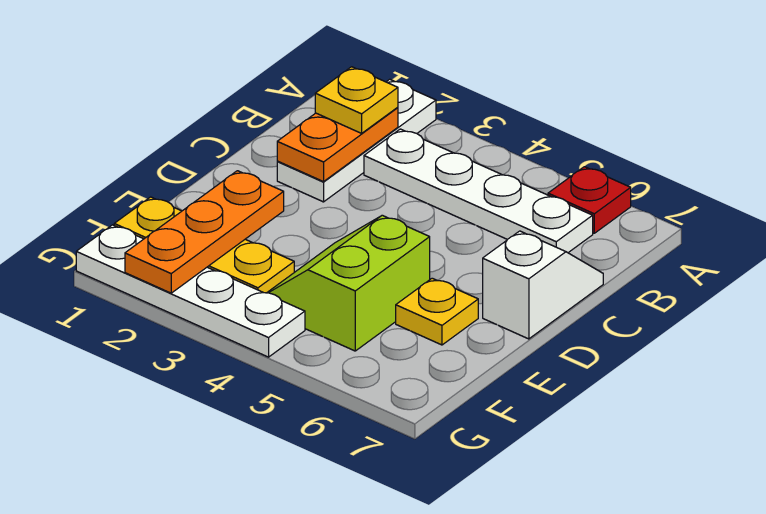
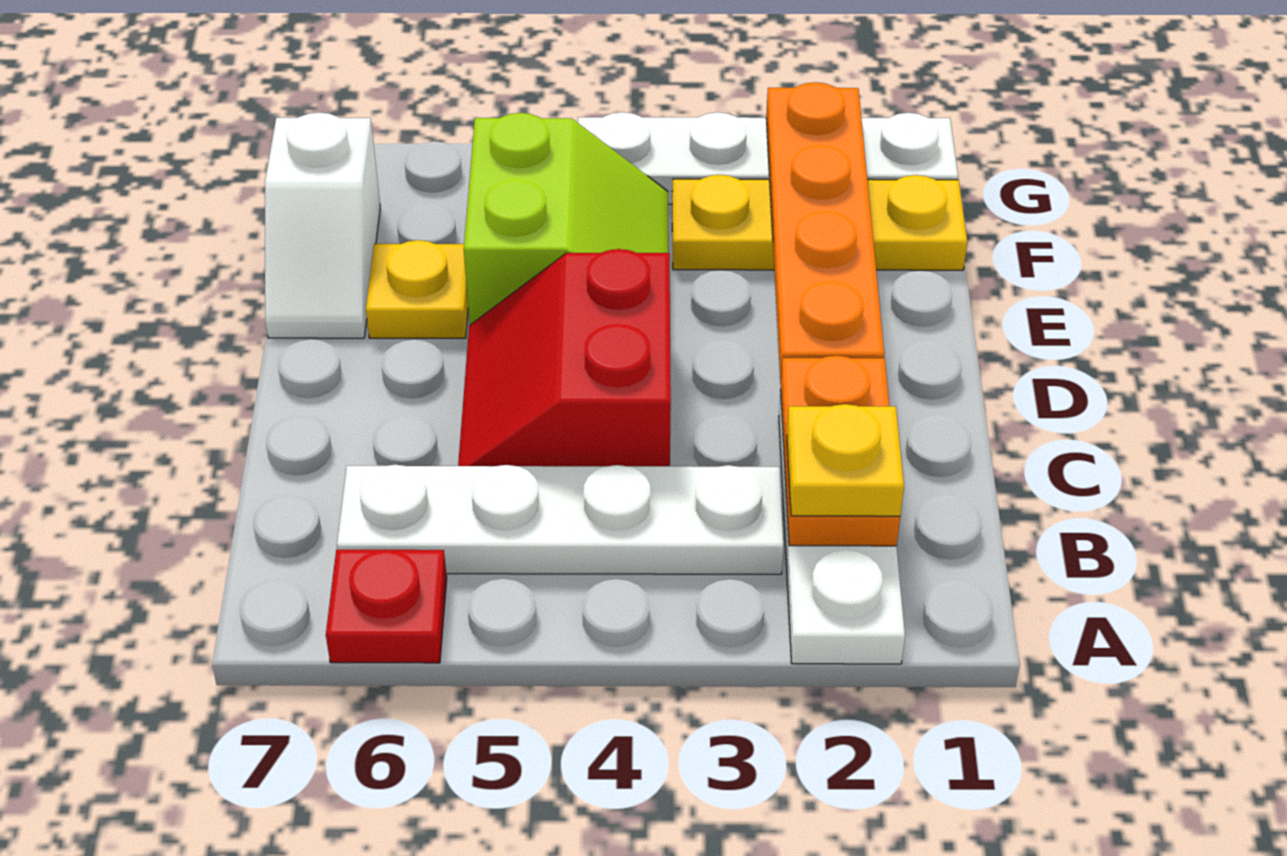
none -> red slope C4:D5 level 1 top 4
white slope C7:D7 level 1 top D -> white slope E7:F7 level 1 top F
orange plate E2:G2 level 2 -> orange plate D2:G2 level 2

